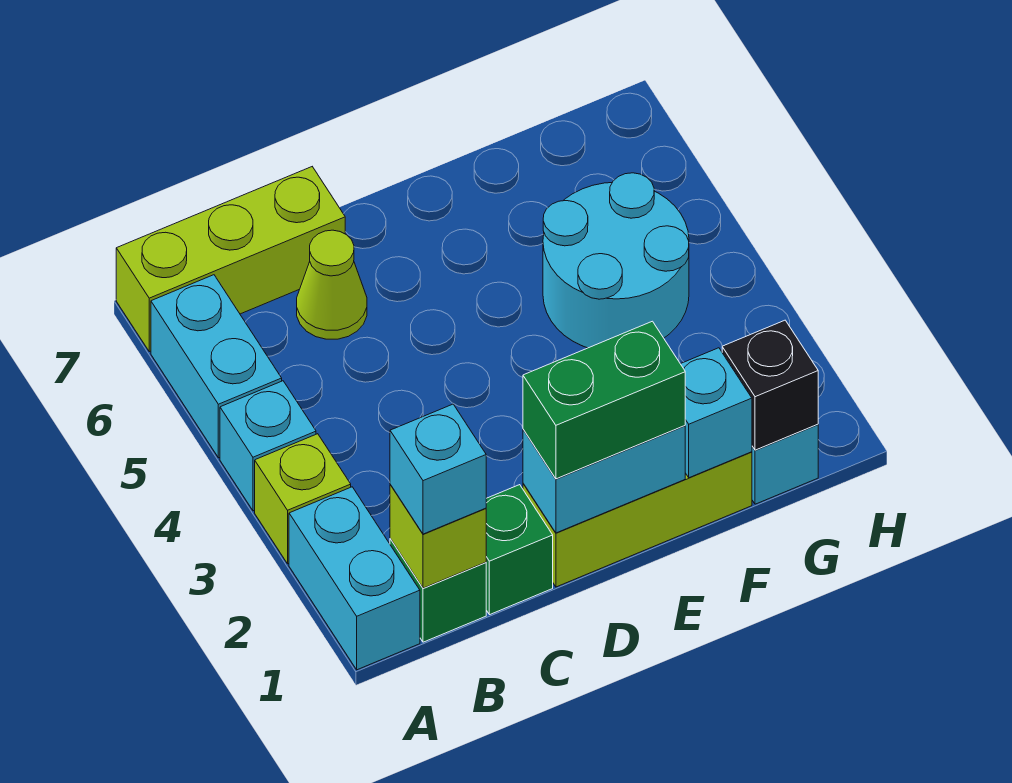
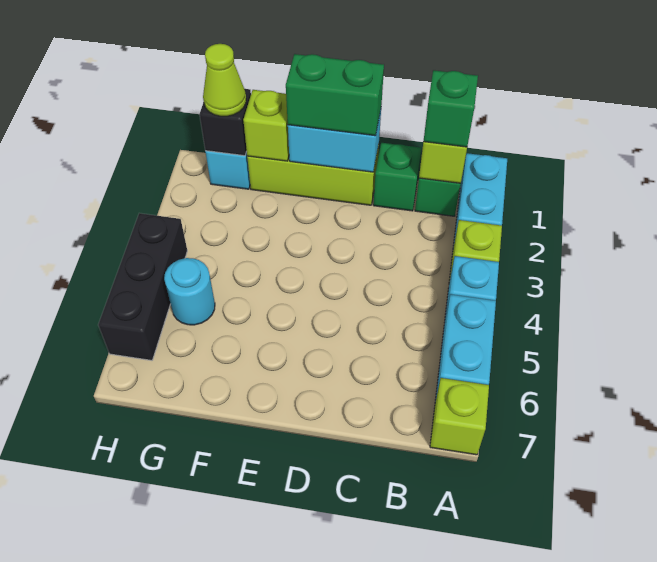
lime brick A7:C7 level 1 -> lime brick A7 level 1
cyan brick B1 level 3 -> green brick B1 level 3
lime cone C6 level 1 -> lime cone G1 level 3
cyan brick F1 level 2 -> lime brick F1 level 2
cyan round brick F4:G5 level 1 -> cyan round brick G5 level 1
none -> black brick H4:H6 level 1

